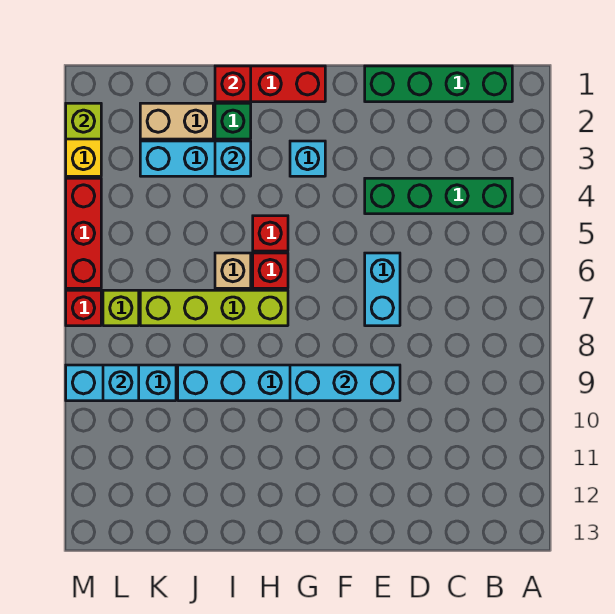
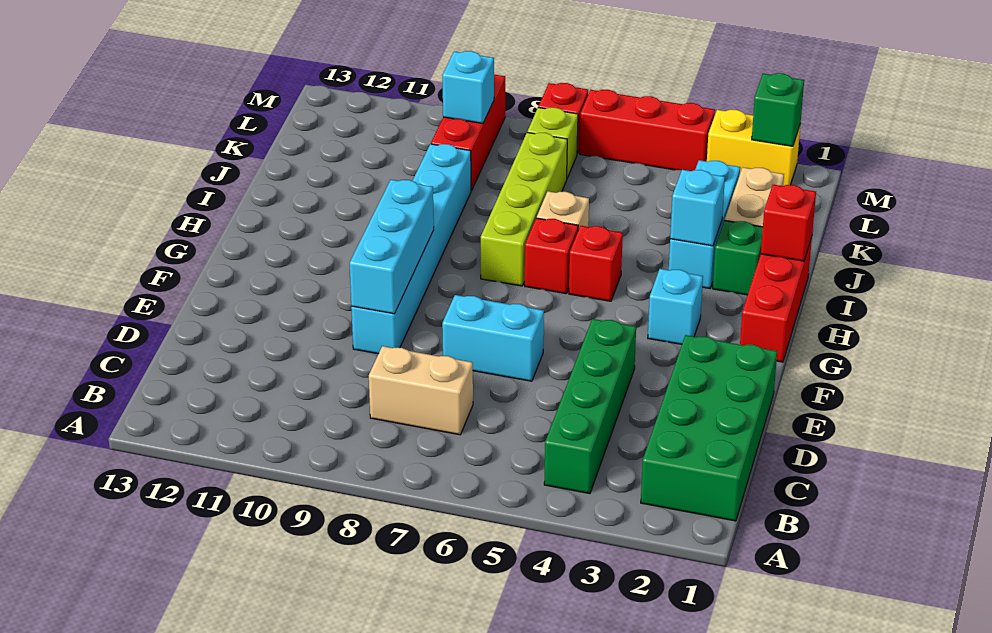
green brick B1:E1 level 1 -> green brick B1:E2 level 1
none -> tan brick C7:C8 level 1
cyan brick K9:M9 level 1 -> red brick K9:M9 level 1
lime brick M2 level 2 -> green brick M2 level 2

